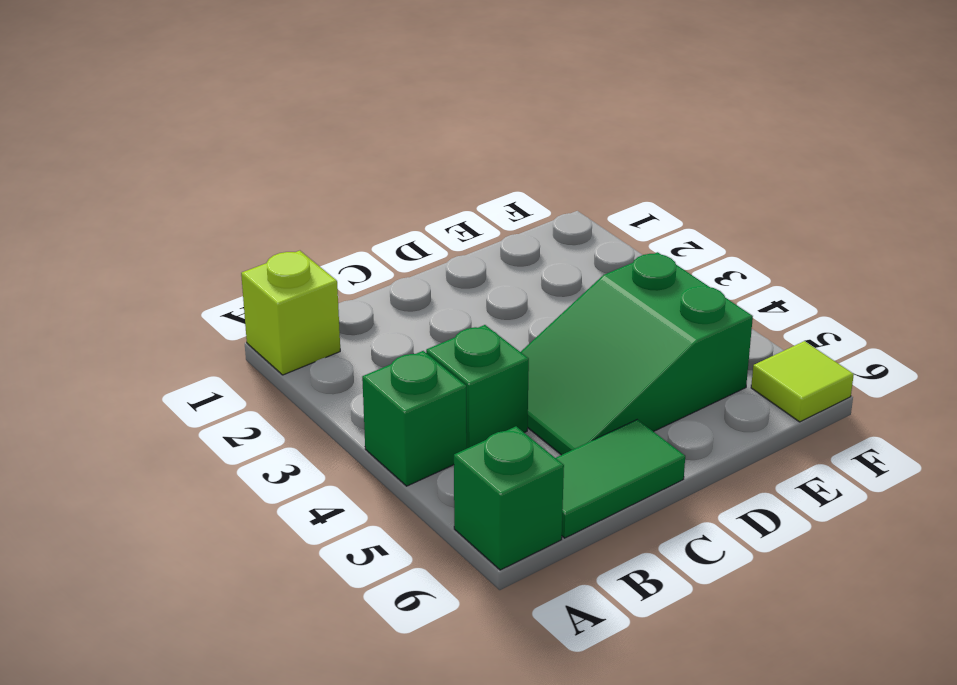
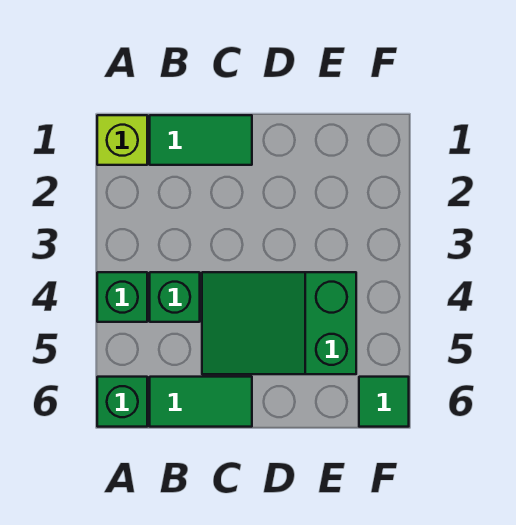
none -> green tile B1:C1 level 1
lime tile F6 level 1 -> green tile F6 level 1

